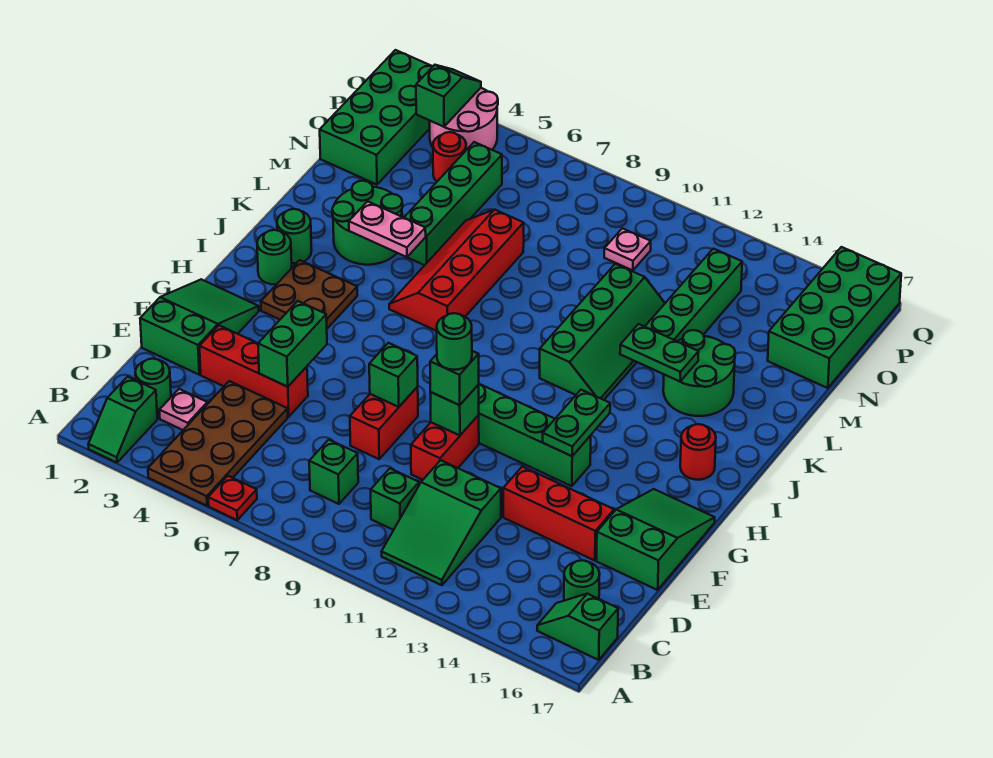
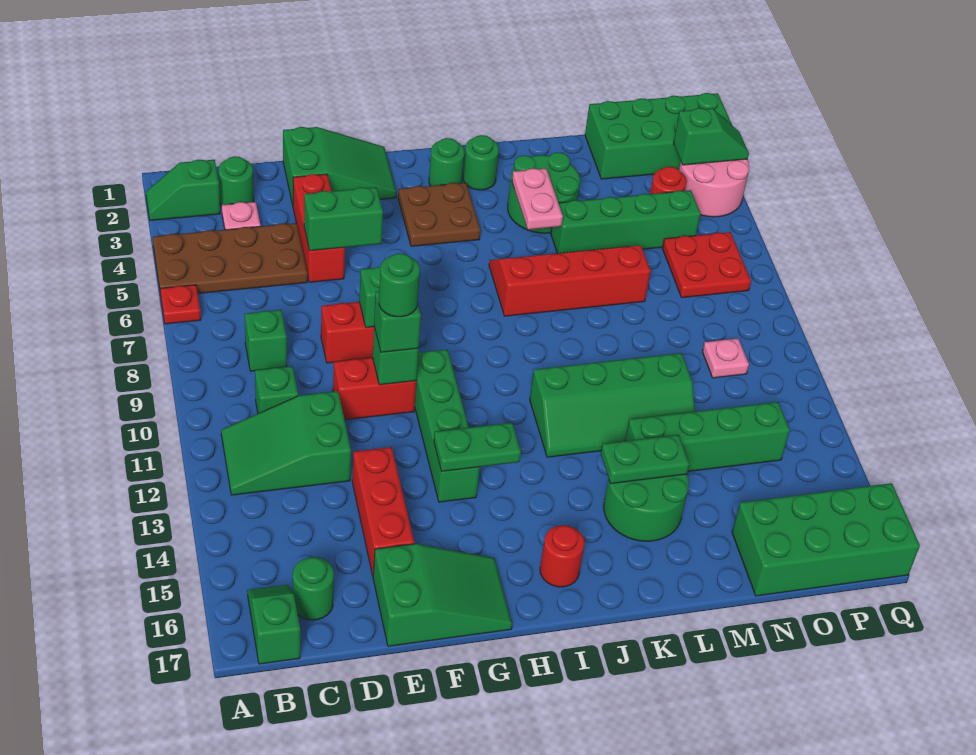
green plate K13:K14 level 2 -> green plate K14:L14 level 2
none -> red plate O6:P7 level 1

